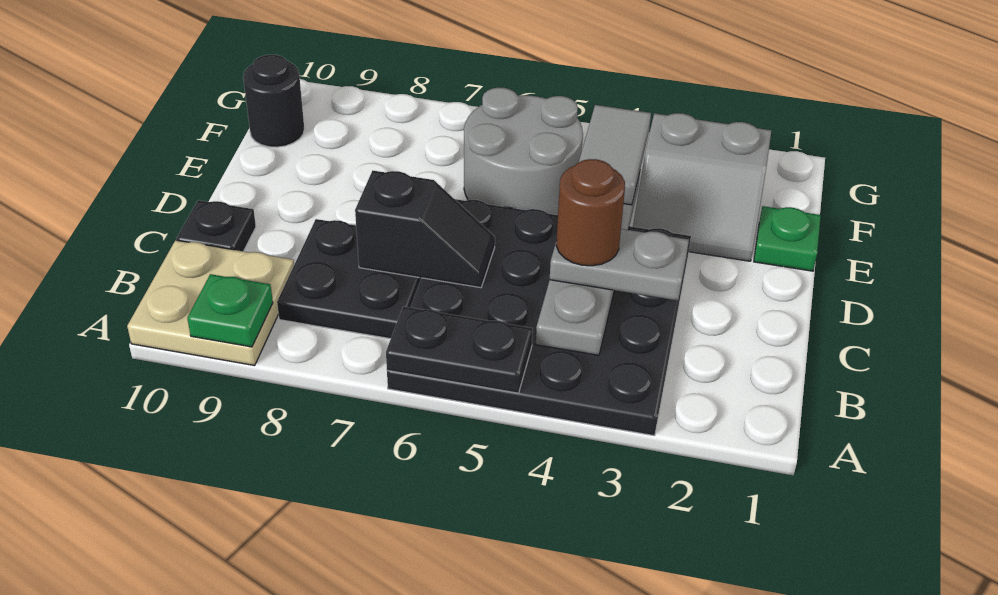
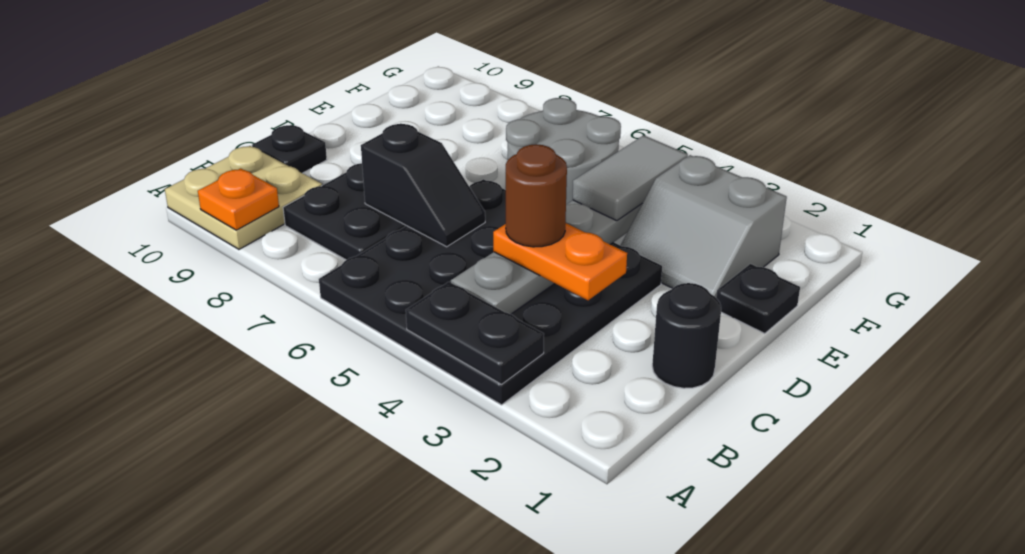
black plate A5:A6 level 2 -> black plate A3:A4 level 2
green plate A9 level 2 -> orange plate A9 level 2
grey plate C3:C4 level 3 -> orange plate C3:C4 level 3
green plate E1 level 1 -> black plate E1 level 1
black round brick F10 level 1 -> black round brick C1 level 1

